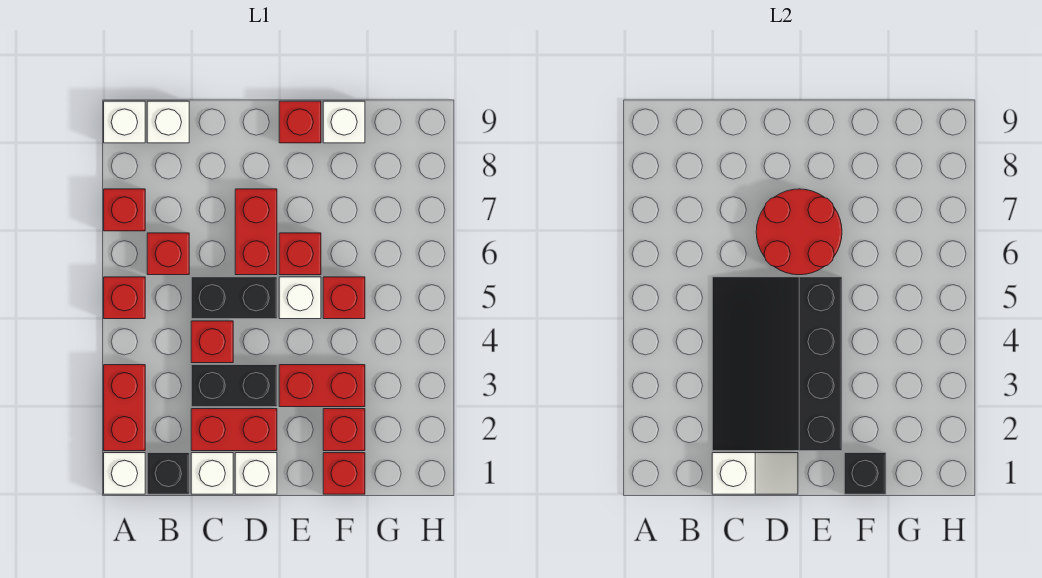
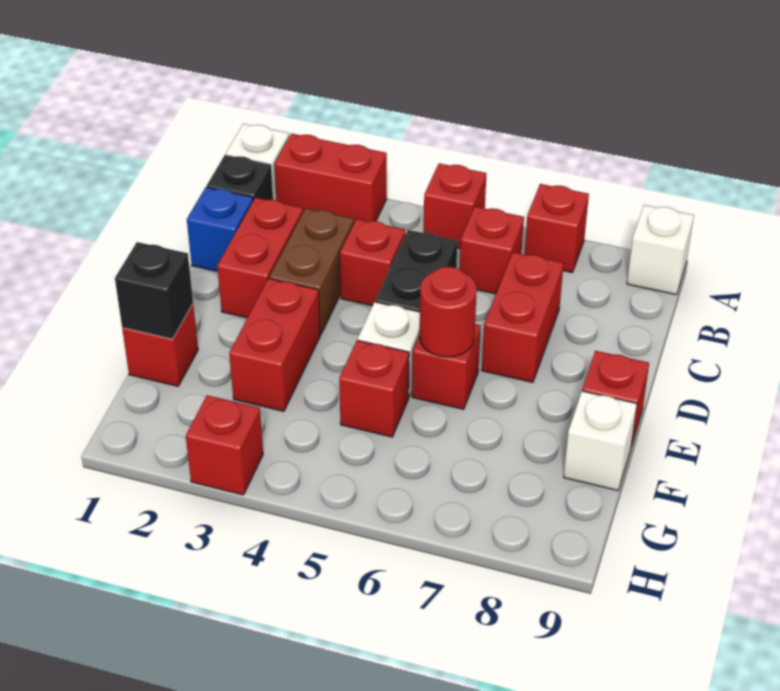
white brick B9 level 1 -> none
white brick C1 level 1 -> blue brick C1 level 1
white slope C1:D1 level 2 top C -> none
black slope C2:E5 level 2 top E -> none
black brick C3:D3 level 1 -> brown brick C3:D3 level 1
white brick D1 level 1 -> none
red brick D6:D7 level 1 -> red brick C7:D7 level 1
red round brick D6:E7 level 2 -> red round brick E6 level 2
red brick F2 level 1 -> red brick H3 level 1

